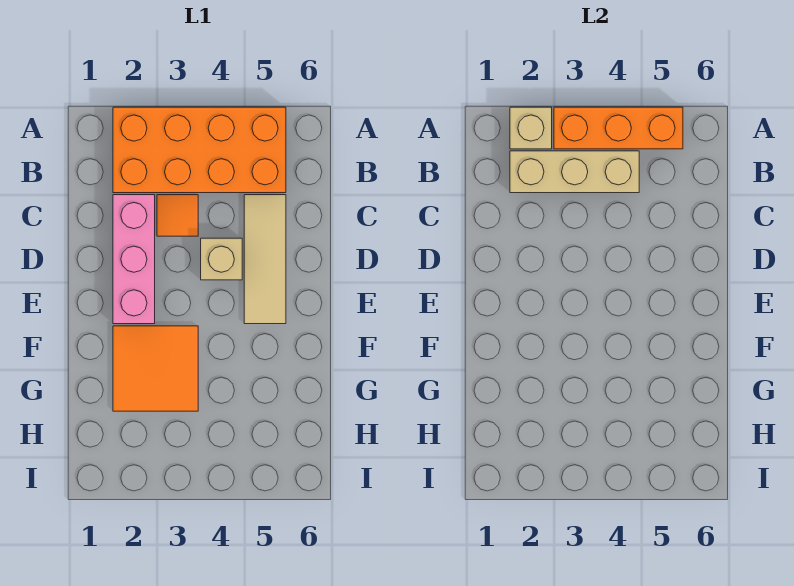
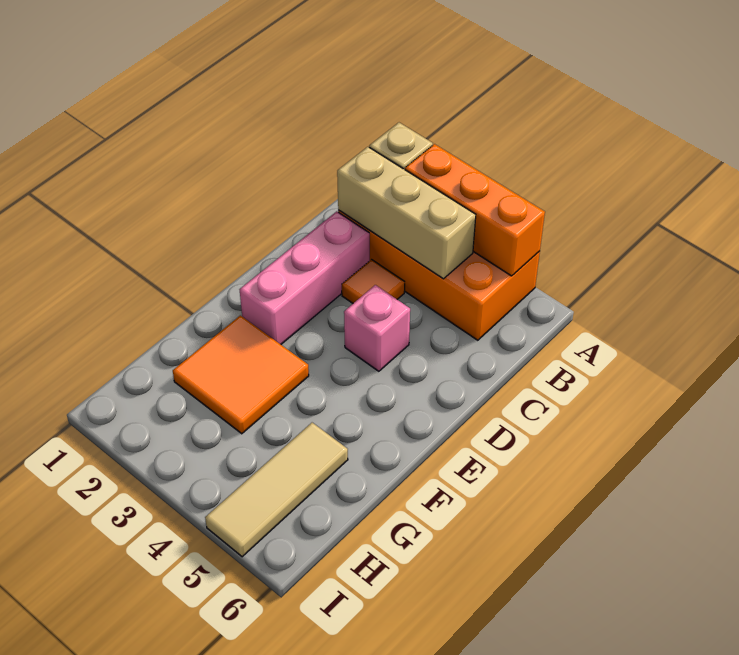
tan tile C5:E5 level 1 -> tan tile G5:I5 level 1
tan brick D4 level 1 -> pink brick D4 level 1

